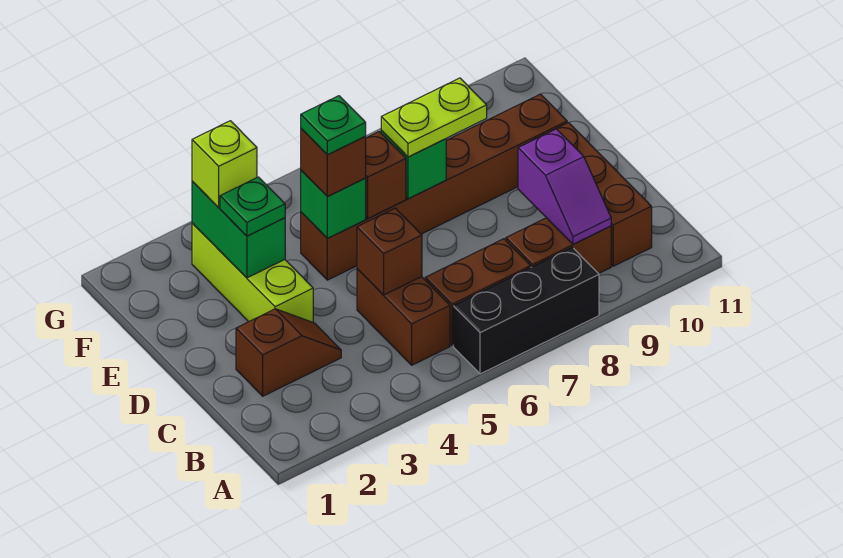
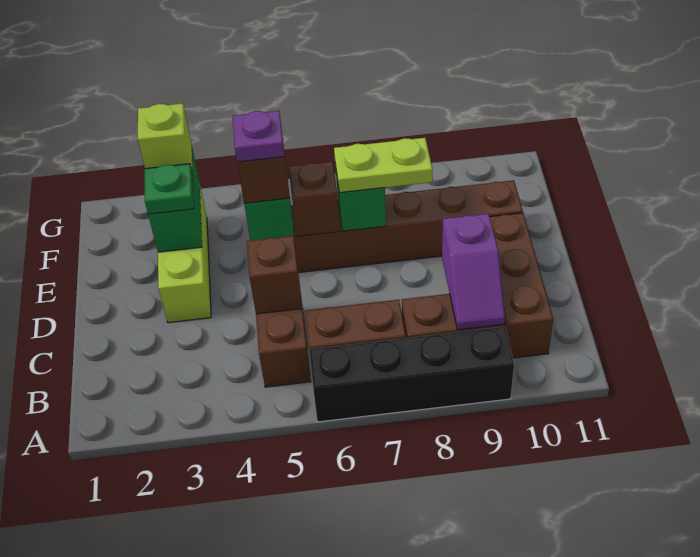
black brick A6:A8 level 1 -> black brick A6:A9 level 1
brown slope C2:C3 level 1 top 2 -> none
green plate E5 level 4 -> purple plate E5 level 4

